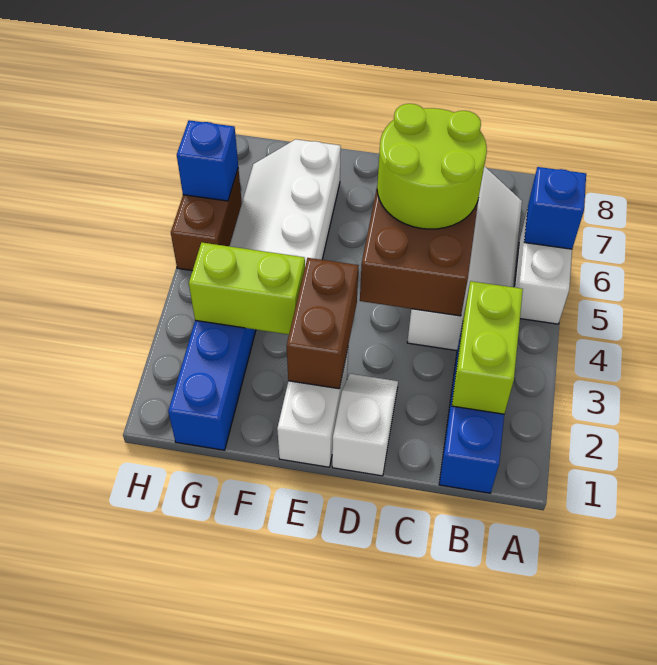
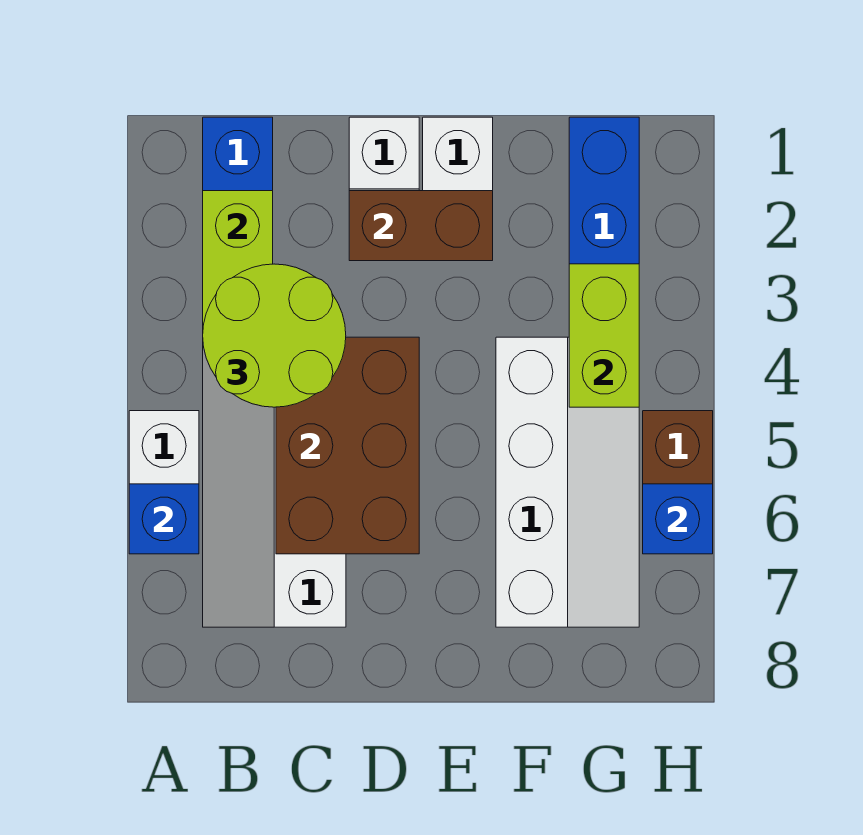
lime round brick C5:D6 level 3 -> lime round brick B3:C4 level 3
brown brick E2:E3 level 2 -> brown brick D2:E2 level 2
lime brick F3:G3 level 2 -> lime brick G3:G4 level 2

